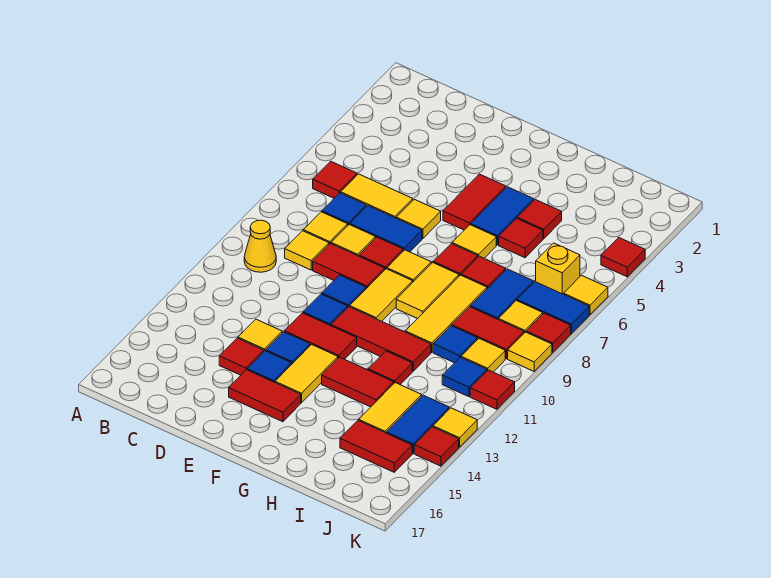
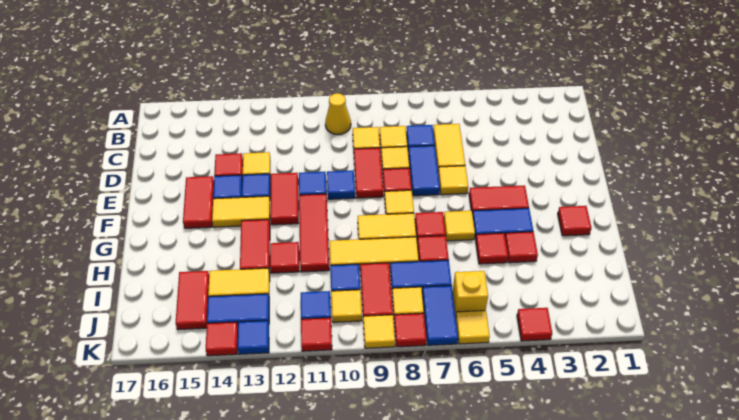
red tile B6 level 1 -> red tile G2 level 1
yellow tile F9:F10 level 1 -> none
yellow tile K13 level 1 -> blue tile K13 level 1

